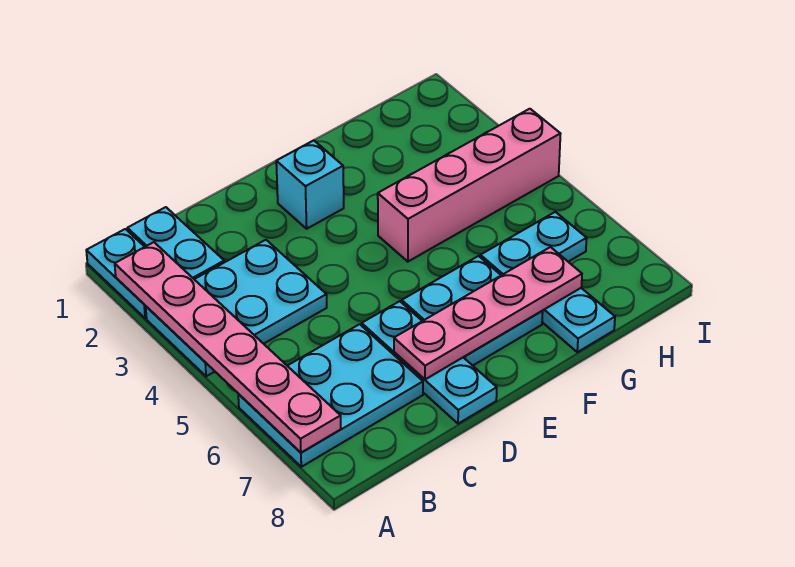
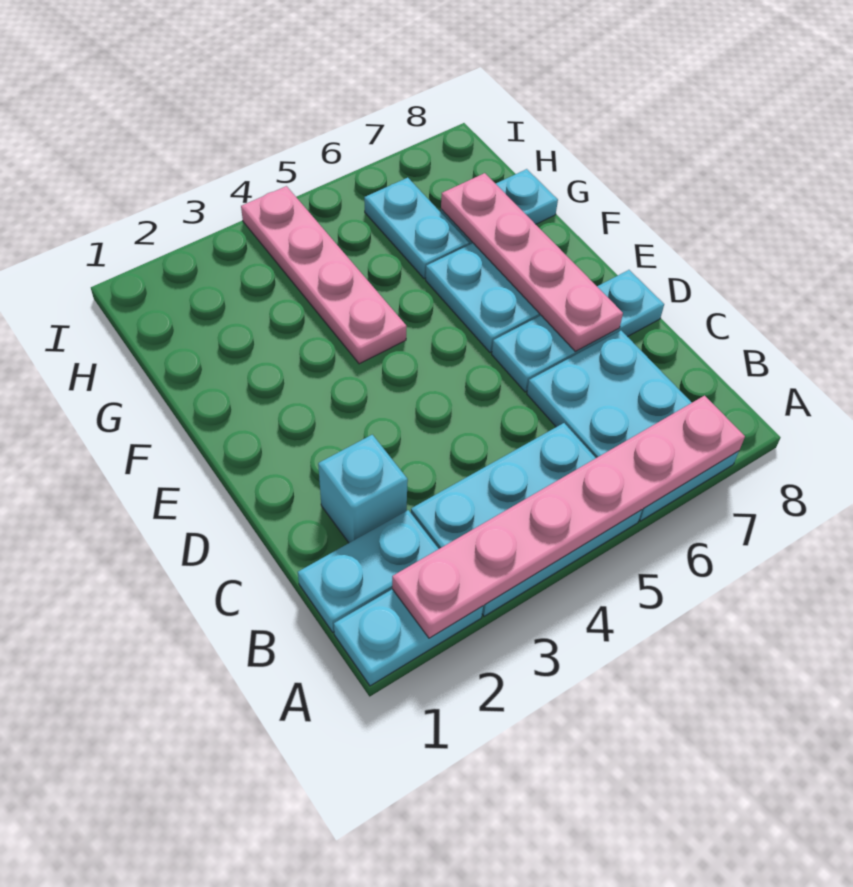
cyan plate A3:C4 level 1 -> cyan plate A3:B5 level 1
cyan brick E2 level 1 -> cyan brick C2 level 1
pink brick F4:I4 level 1 -> pink plate F4:I4 level 1

